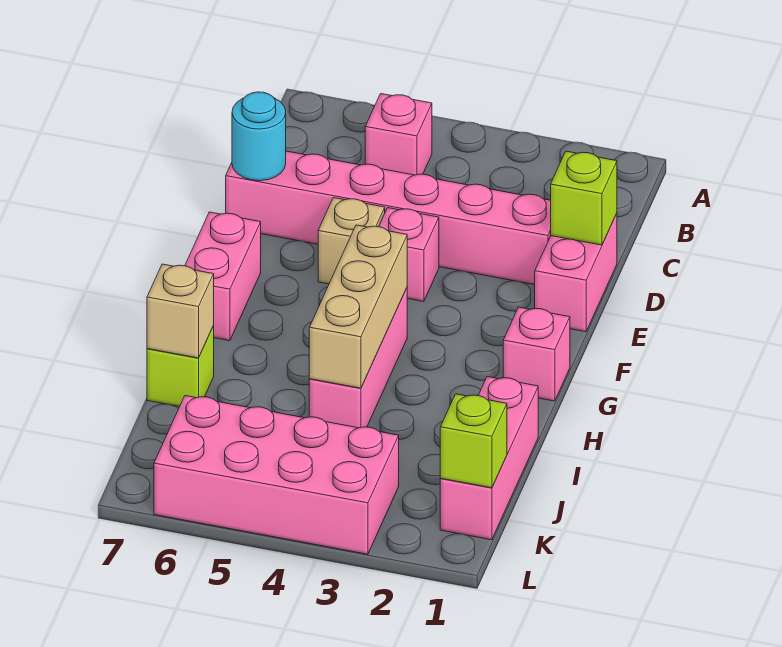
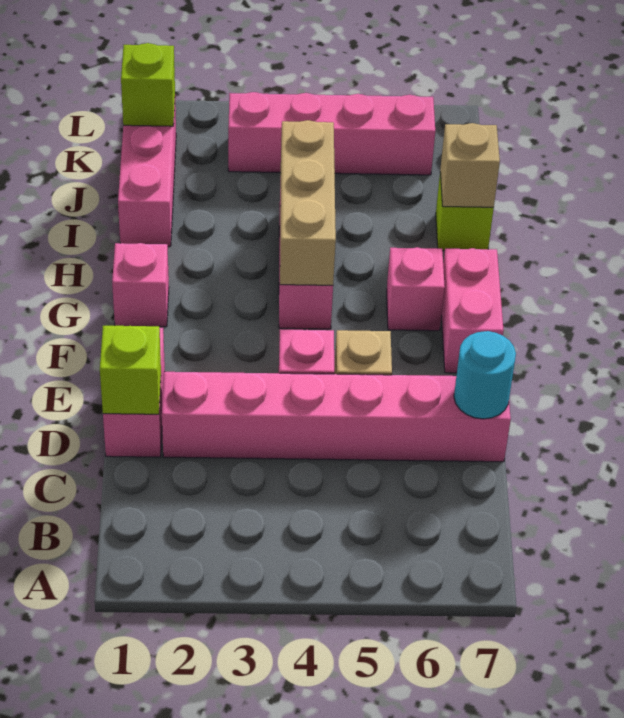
pink brick B5 level 1 -> pink brick G6 level 1
pink brick K3:L6 level 1 -> pink brick K3:K6 level 1

